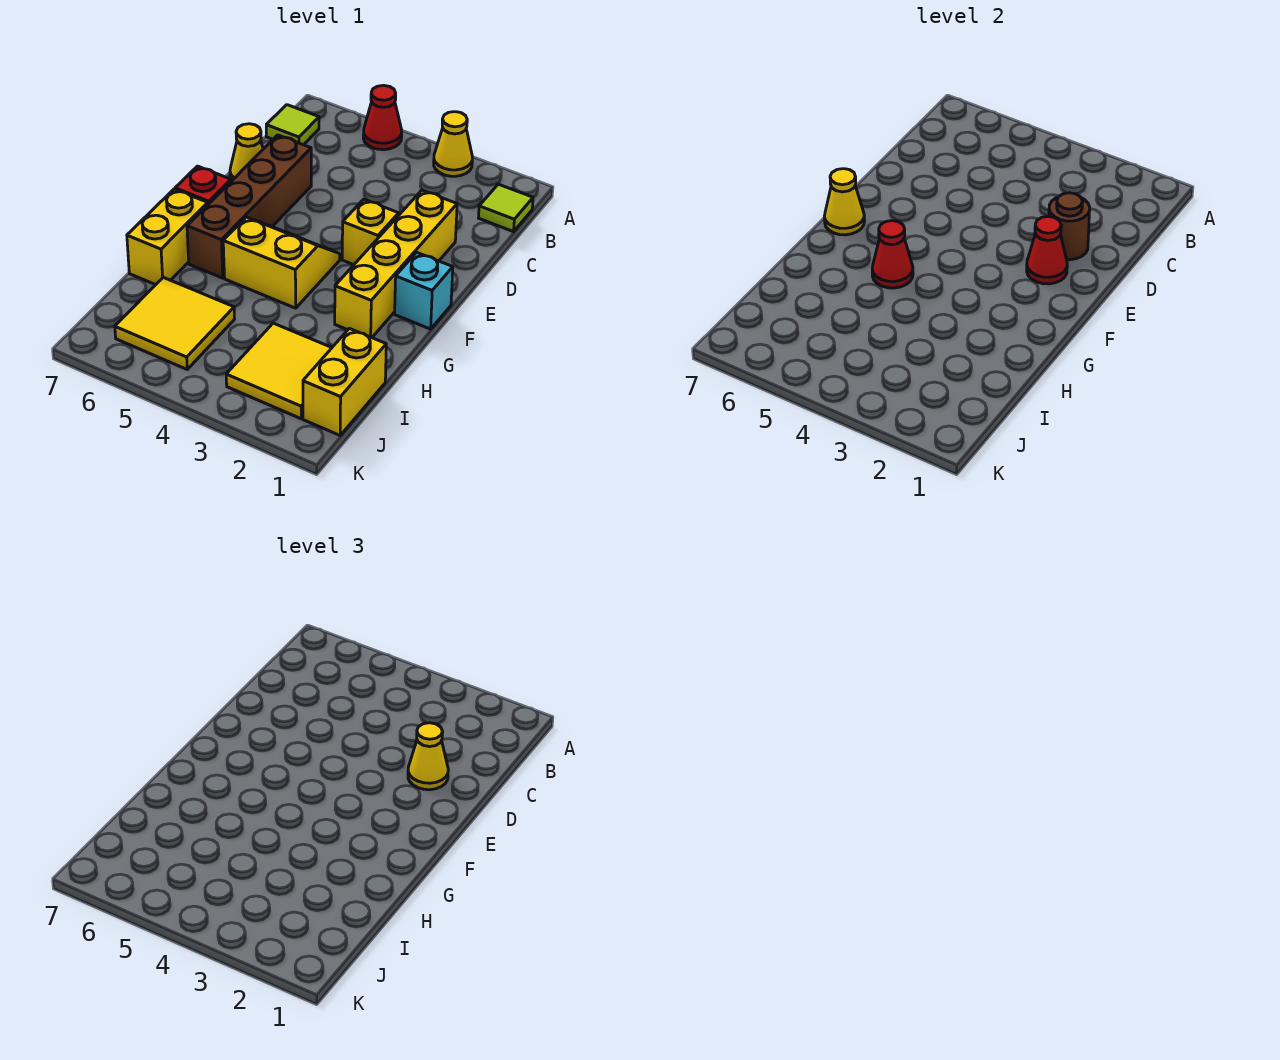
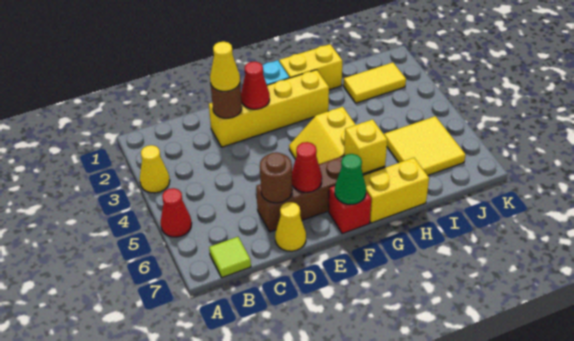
lime tile B1 level 1 -> none
none -> brown round brick D6 level 2
yellow brick E3 level 1 -> yellow brick G6 level 2
yellow cone F7 level 2 -> green cone F7 level 2
red cone G5 level 2 -> red cone E6 level 2
yellow brick I1:J1 level 1 -> yellow brick G1:H1 level 1
yellow tile I2:J3 level 1 -> yellow tile I2:J2 level 1

